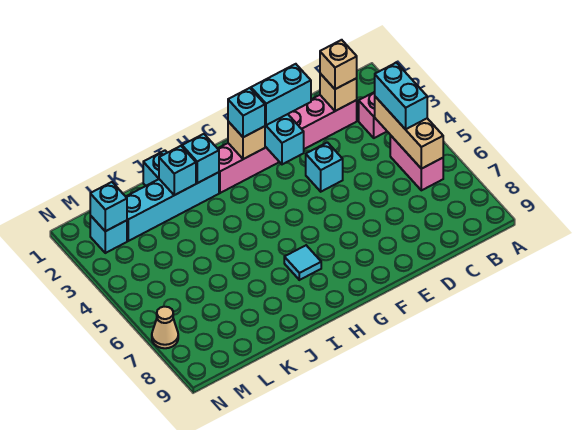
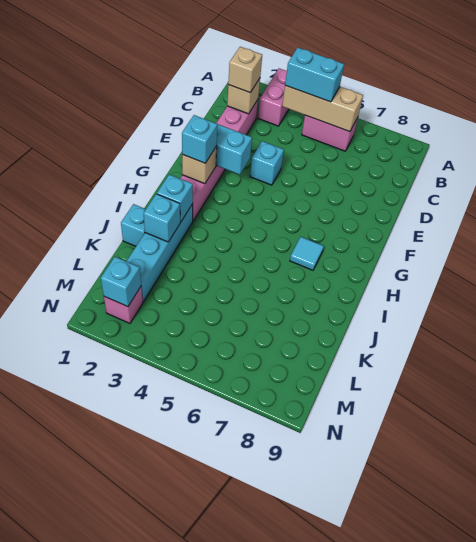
cyan brick E2:F2 level 3 -> none
cyan brick M2 level 1 -> pink brick M2 level 1
tan cone N7 level 1 -> none

